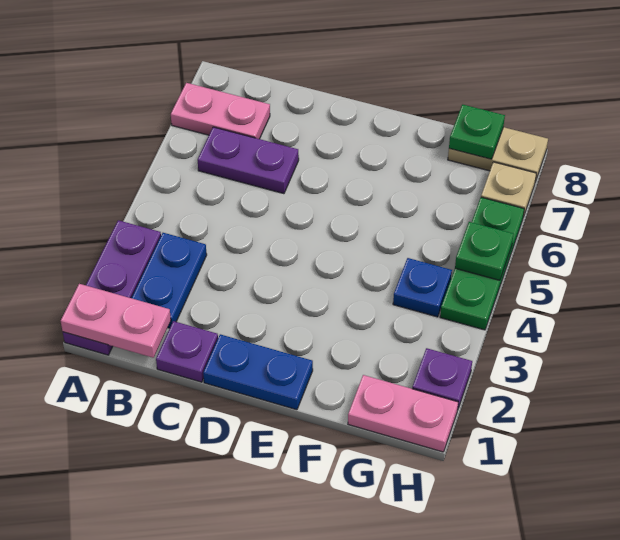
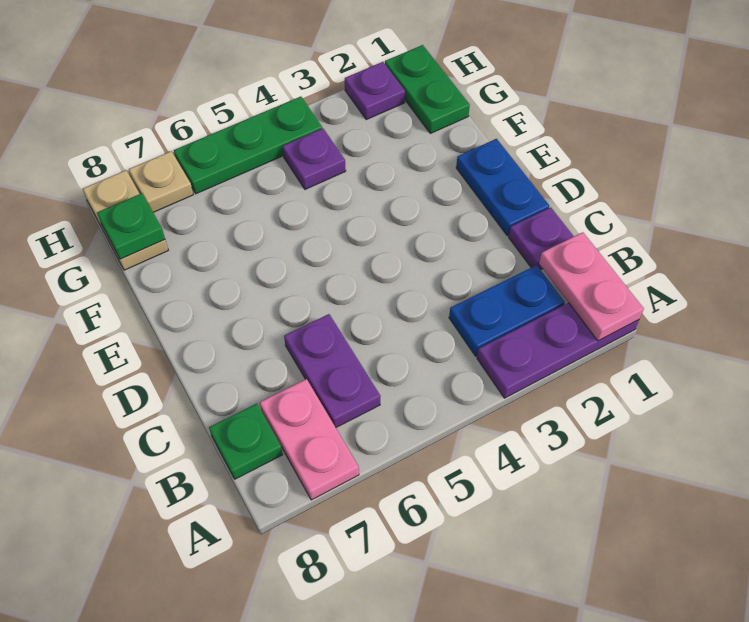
pink plate G1:H1 level 1 -> green plate G1:H1 level 1
blue plate G4 level 1 -> purple plate G4 level 1
green plate H5 level 2 -> green plate B8 level 1

